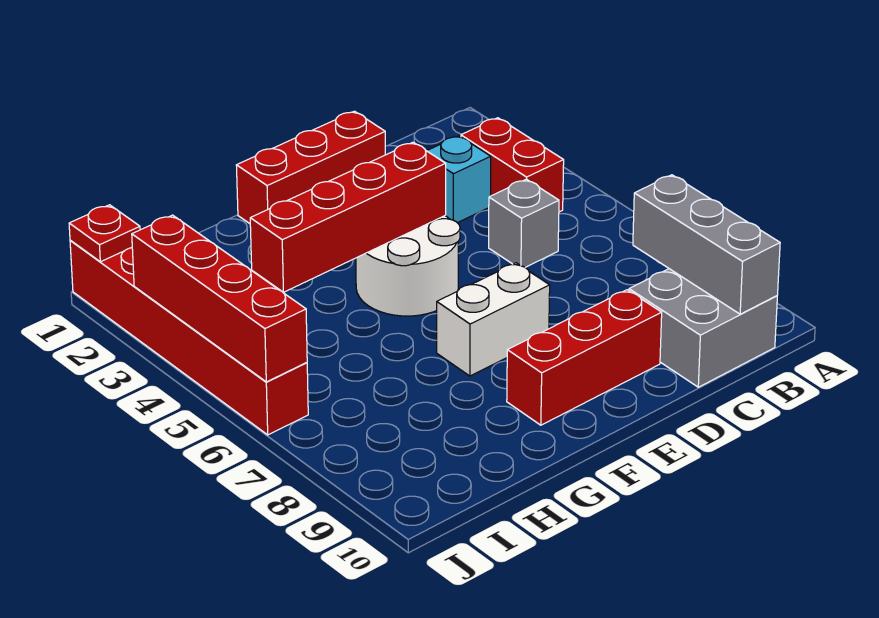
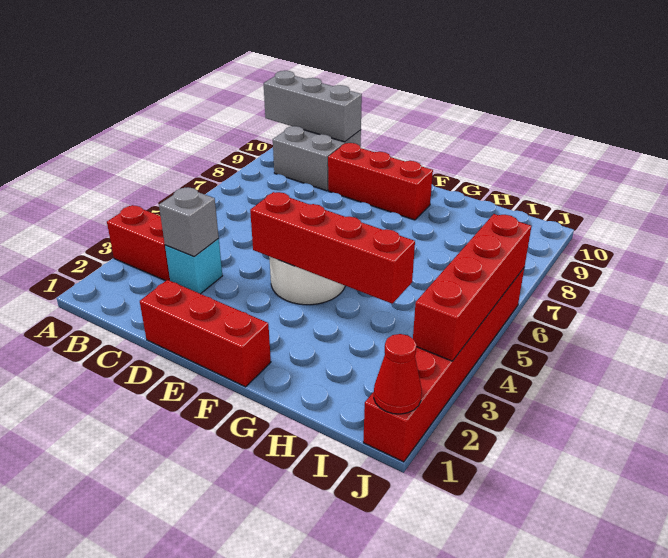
red brick B3:B4 level 1 -> red brick A3:B3 level 1
grey brick B8:B10 level 2 -> grey brick A10:C10 level 2
grey brick C5 level 1 -> grey brick C3 level 2
white brick E7:F7 level 1 -> none
red plate J1 level 2 -> red cone J1 level 2

